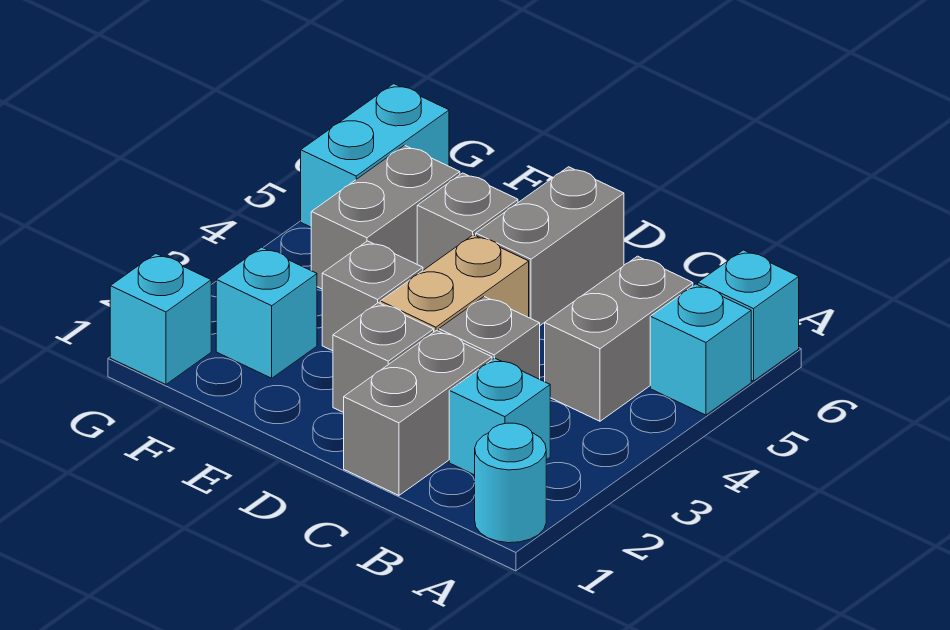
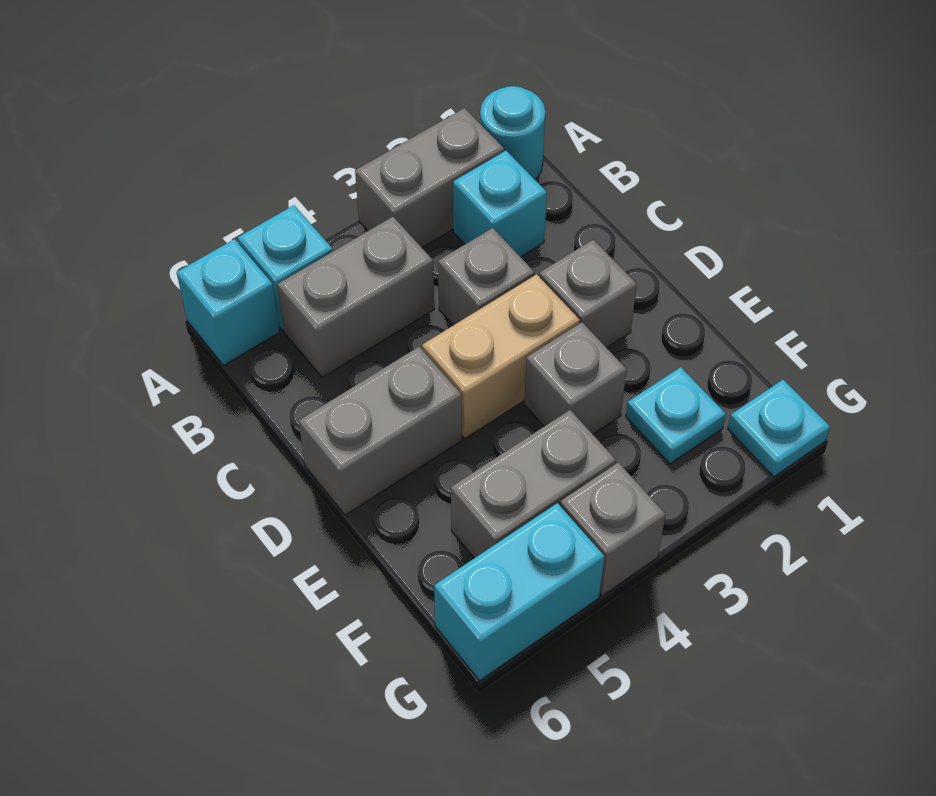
grey brick C1:C2 level 1 -> grey brick A2:A3 level 1
grey brick E5 level 1 -> grey brick G4 level 1
cyan brick F2 level 1 -> cyan plate F2 level 1
cyan brick G1 level 1 -> cyan plate G1 level 1

